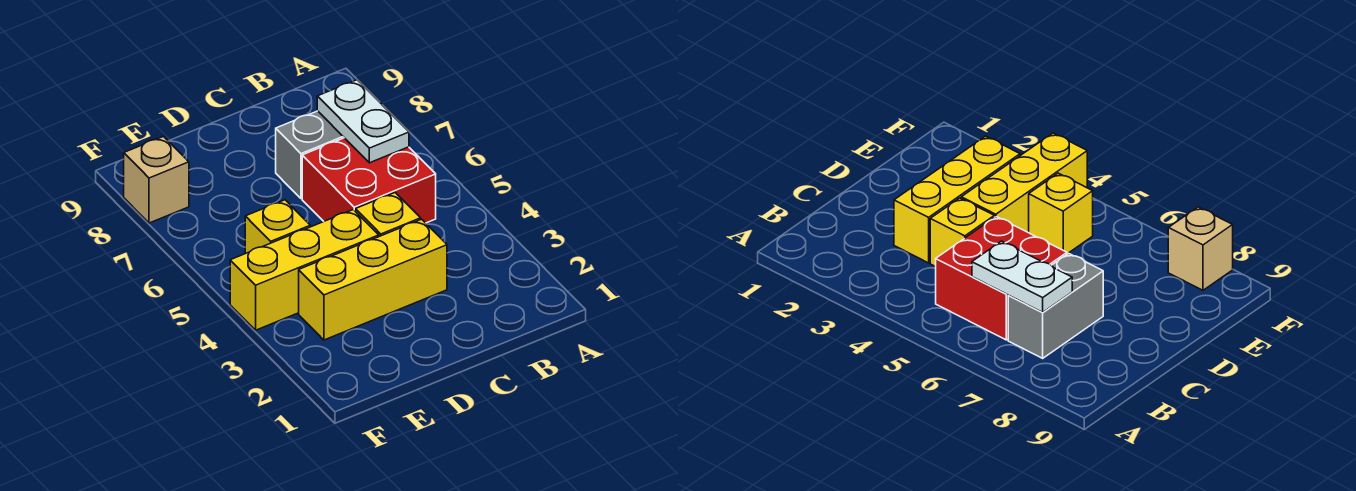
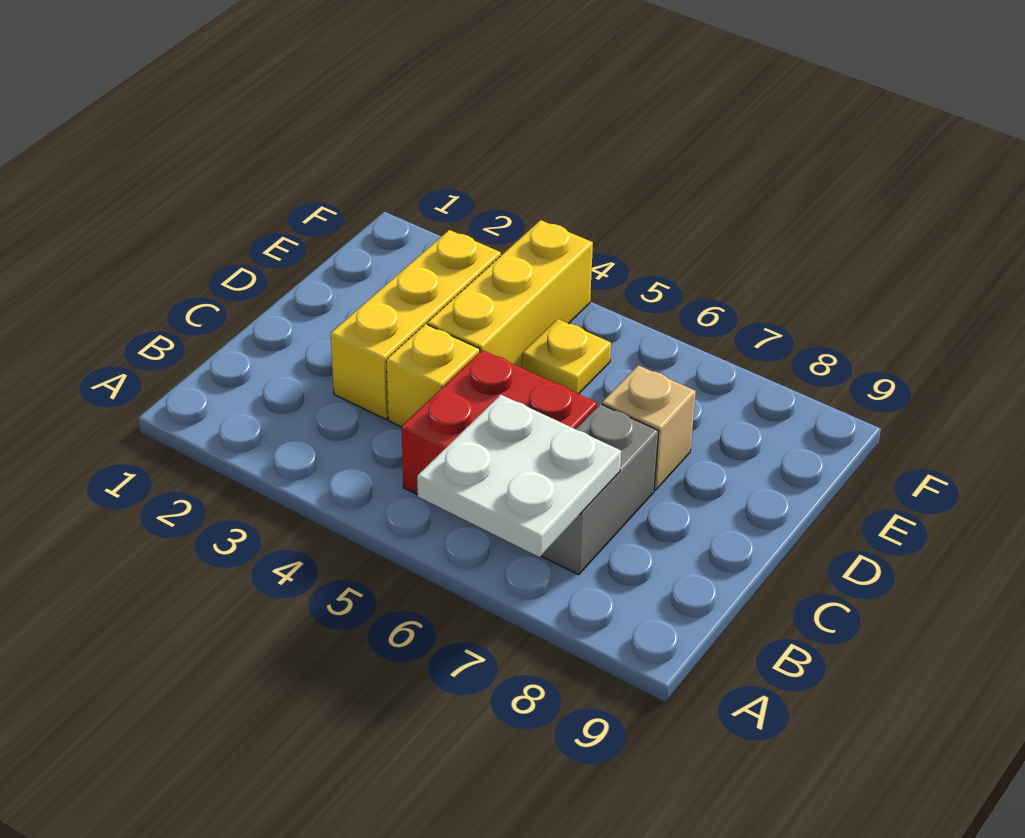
white plate B6:B7 level 2 -> white plate A6:B7 level 2
yellow brick E5 level 1 -> yellow plate E5 level 1
tan brick F8 level 1 -> tan brick D7 level 1

